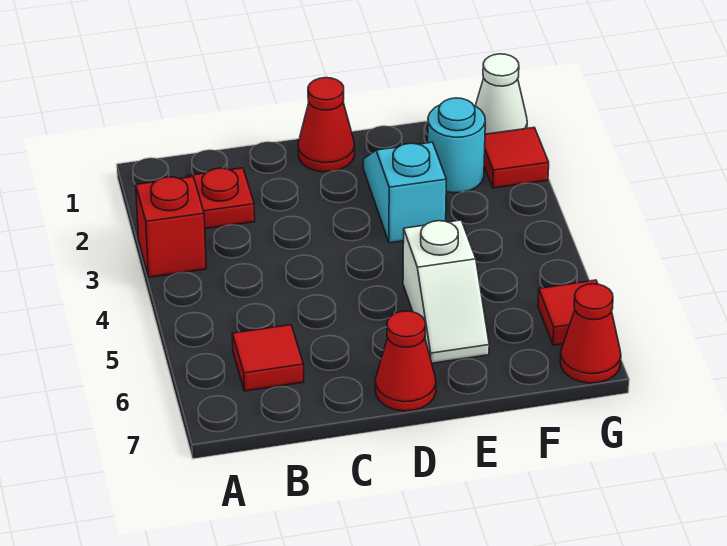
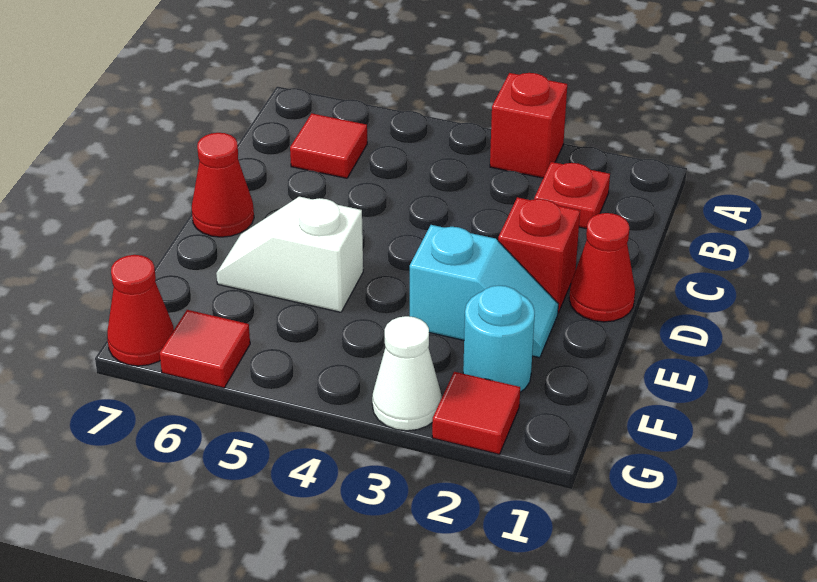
none -> red brick D2 level 1
white cone G1 level 1 -> white cone G3 level 1

